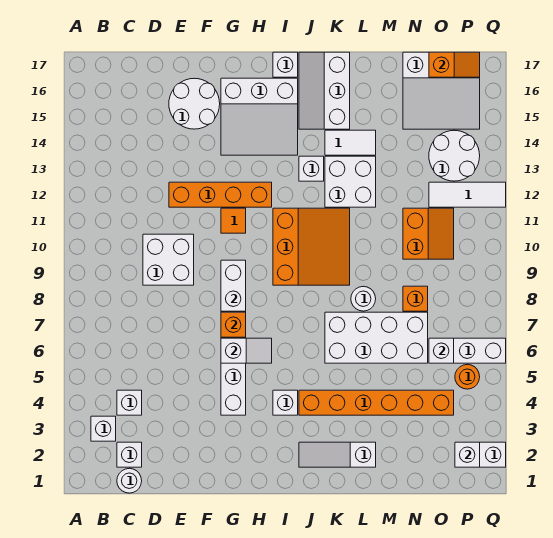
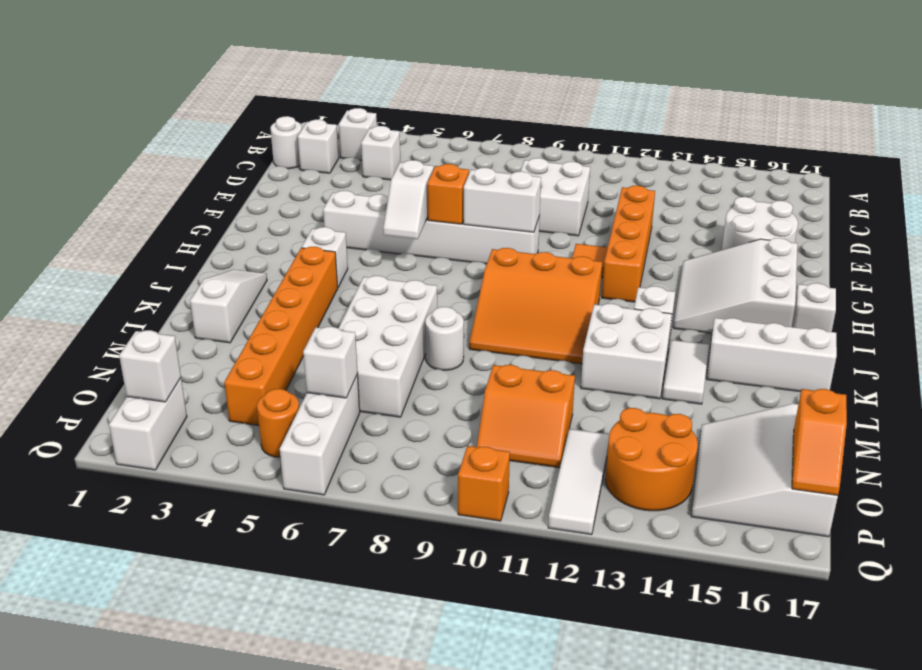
orange brick N8 level 1 -> orange brick Q10 level 1
white round brick O13:P14 level 1 -> orange round brick O13:P14 level 1

